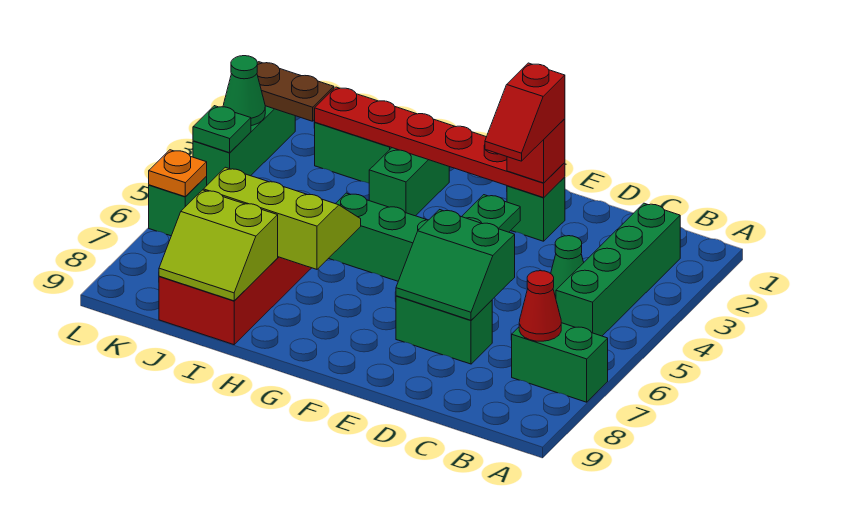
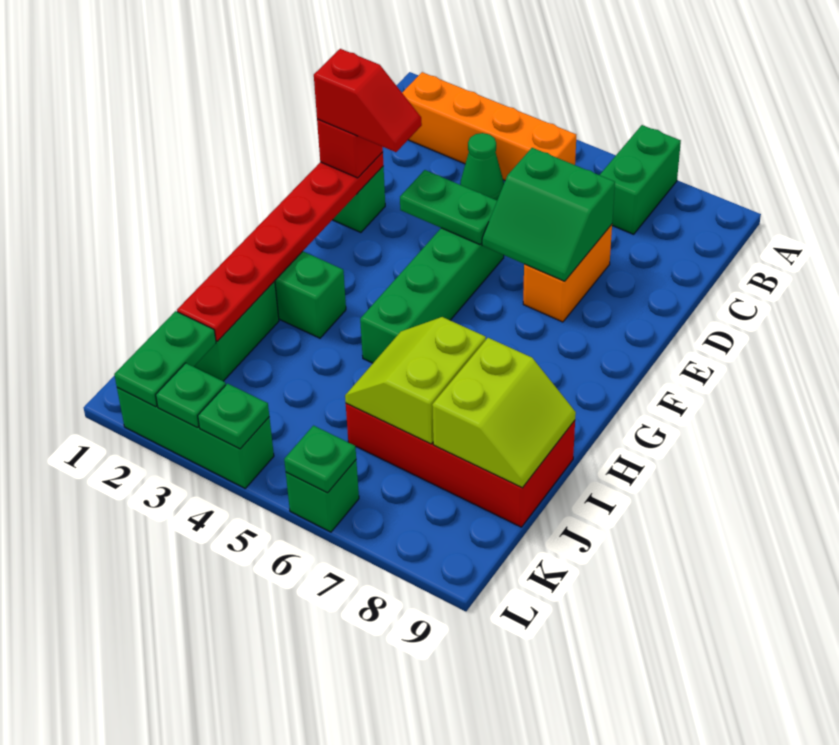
green brick B2:B5 level 1 -> orange brick B2:B5 level 1
red cone B7 level 2 -> none
green slope D6:E7 level 2 top 6 -> green slope D6:E7 level 2 top D
green brick D7:E7 level 1 -> orange brick D7:E7 level 1
lime slope H6:J7 level 2 top 7 -> lime slope I6:J7 level 2 top 7
brown plate K2:L2 level 2 -> green plate K2:L2 level 2
green cone L3 level 2 -> green plate L3 level 2
orange plate L6 level 2 -> green plate L6 level 2

